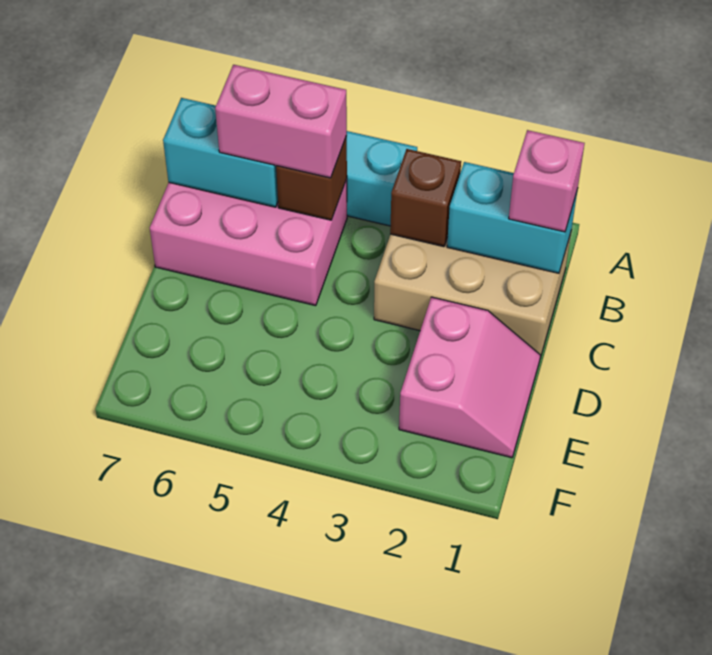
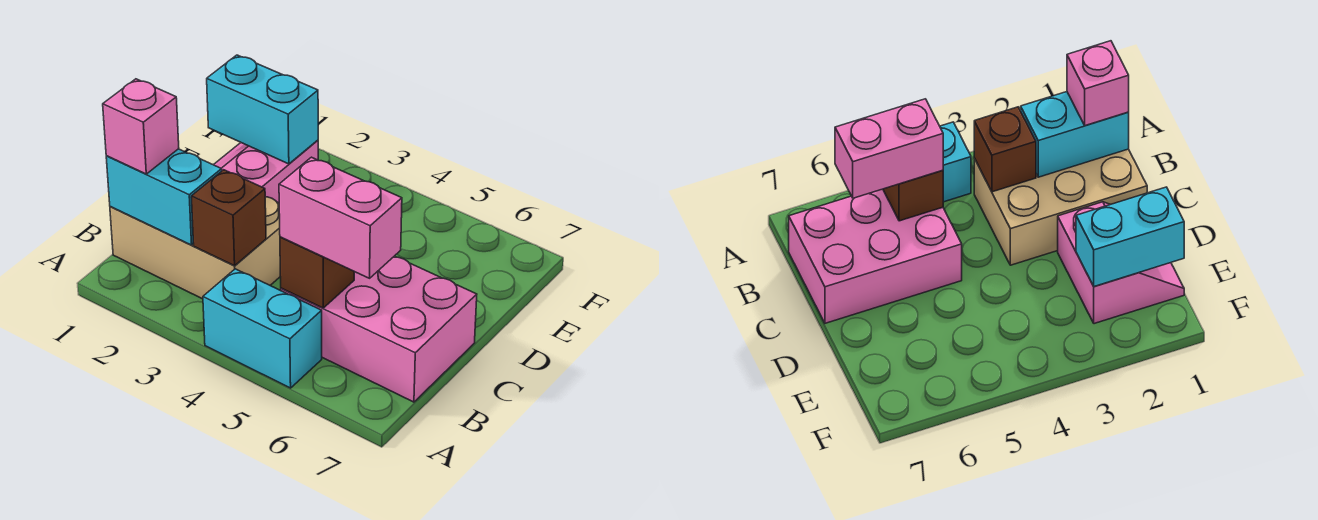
cyan brick B6:B7 level 2 -> cyan brick E1:E2 level 2

